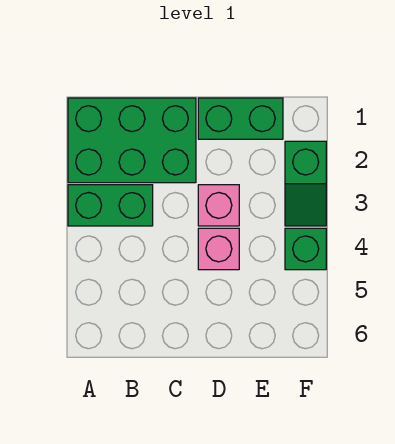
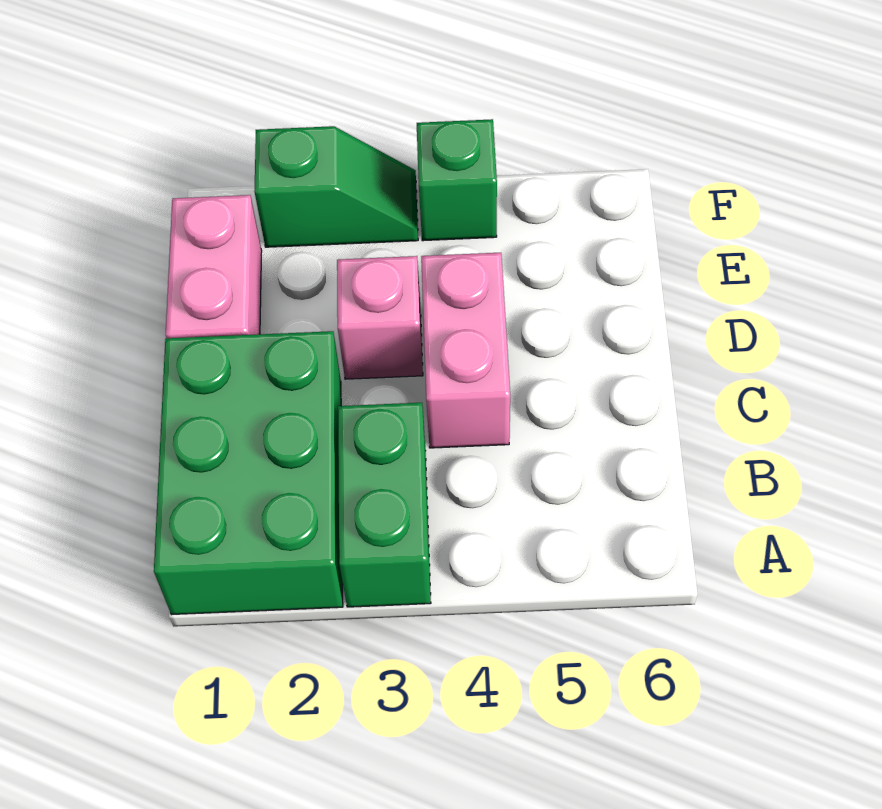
green brick D1:E1 level 1 -> pink brick D1:E1 level 1
pink brick D4 level 1 -> pink brick C4:D4 level 1

